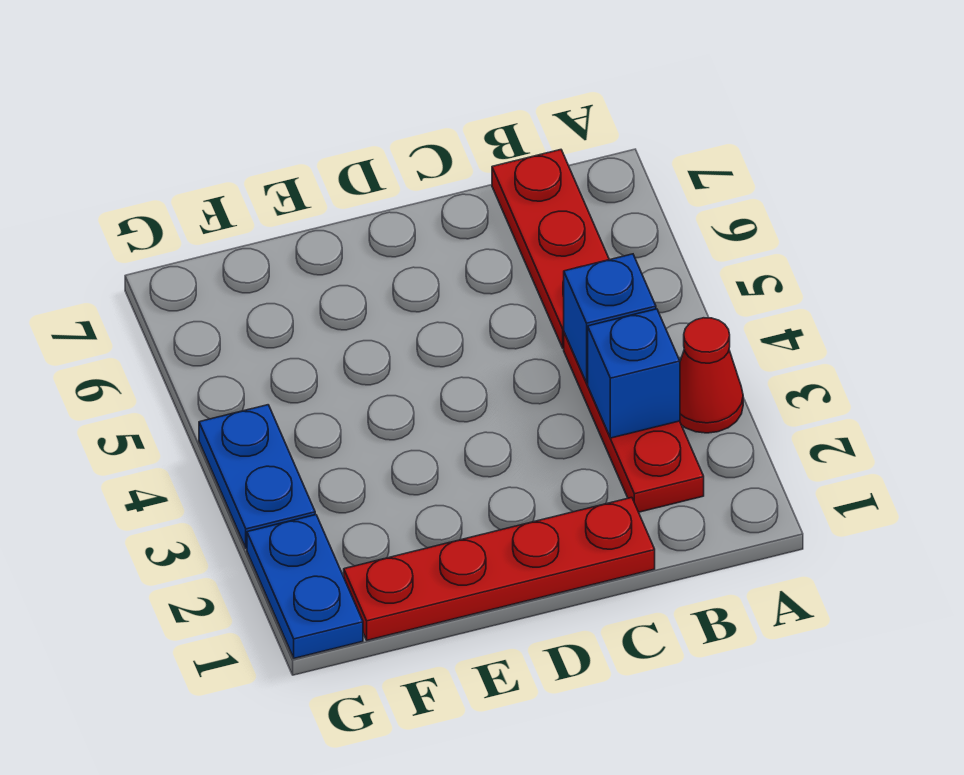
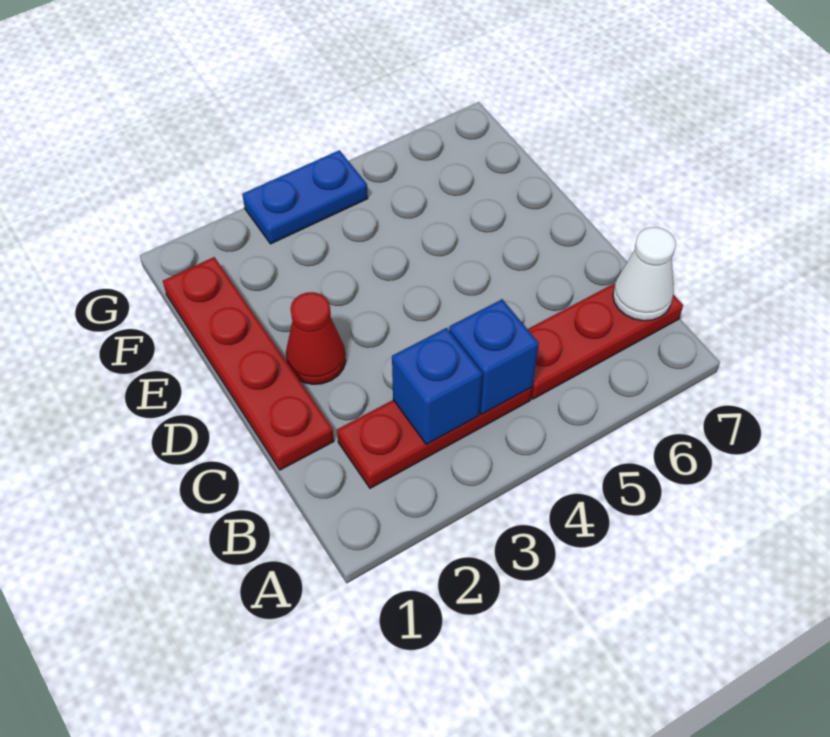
red cone A3 level 1 -> red cone D2 level 1
none -> white cone B7 level 2
blue plate G1:G2 level 1 -> none

